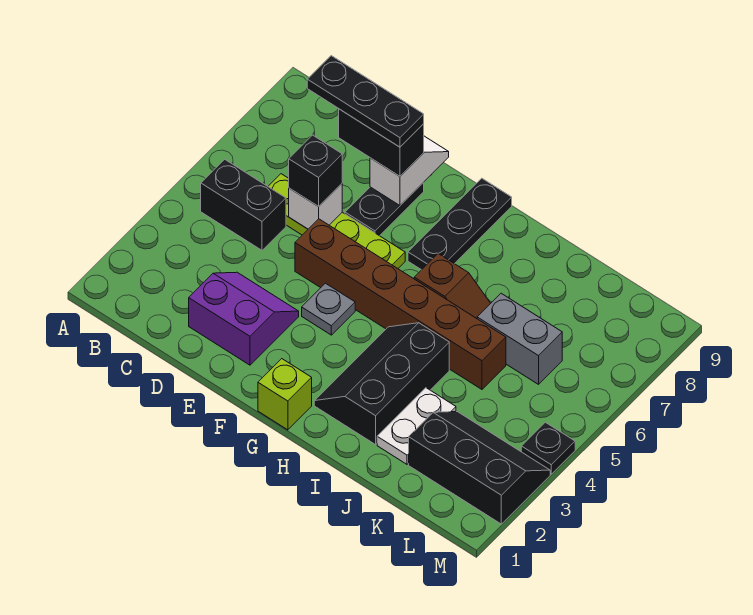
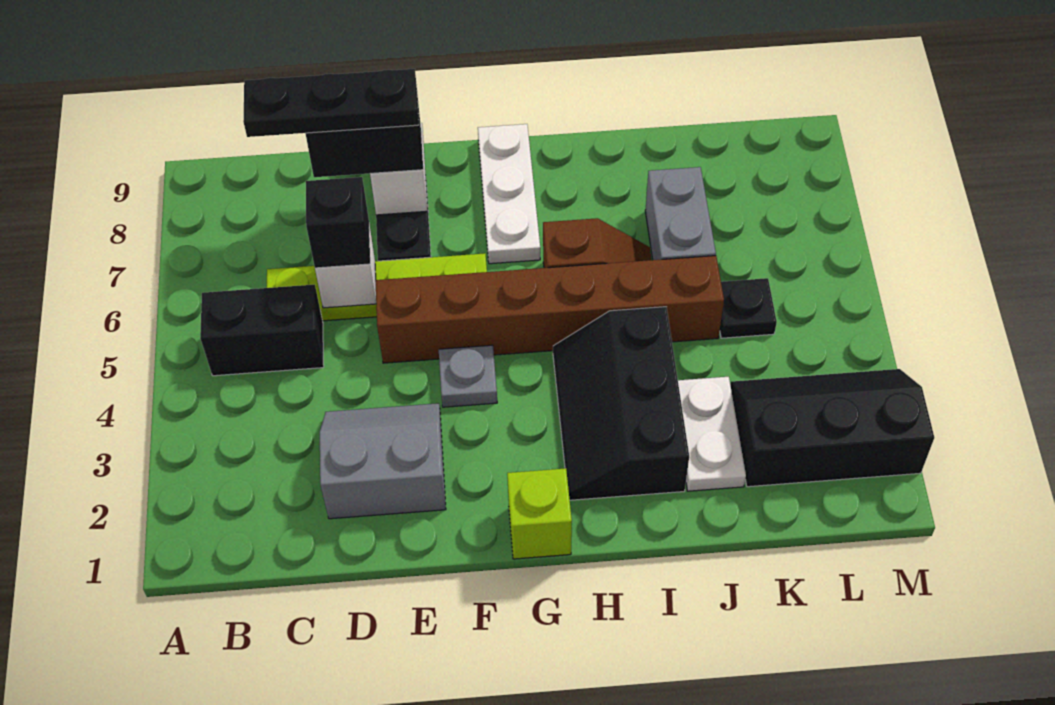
purple slope D2:E3 level 1 top 2 -> grey slope D2:E3 level 1 top 2
black plate G7:G9 level 1 -> white plate G7:G9 level 1
grey brick J6:K6 level 1 -> grey brick J6:J7 level 1
black plate M4 level 1 -> black plate K5 level 1

